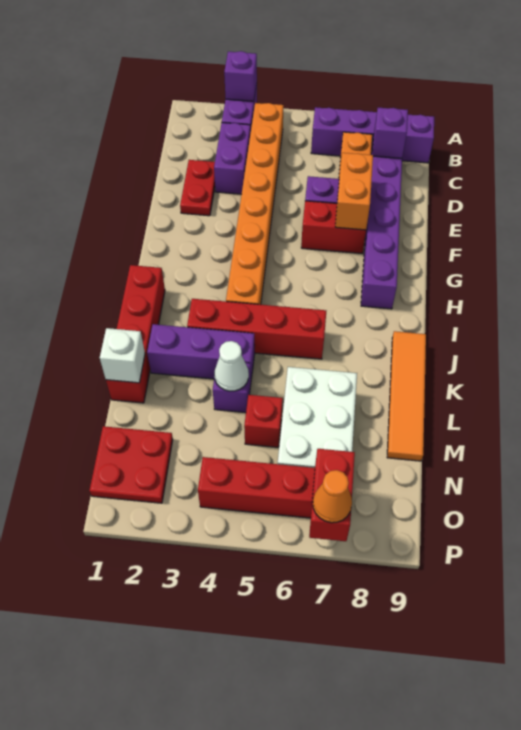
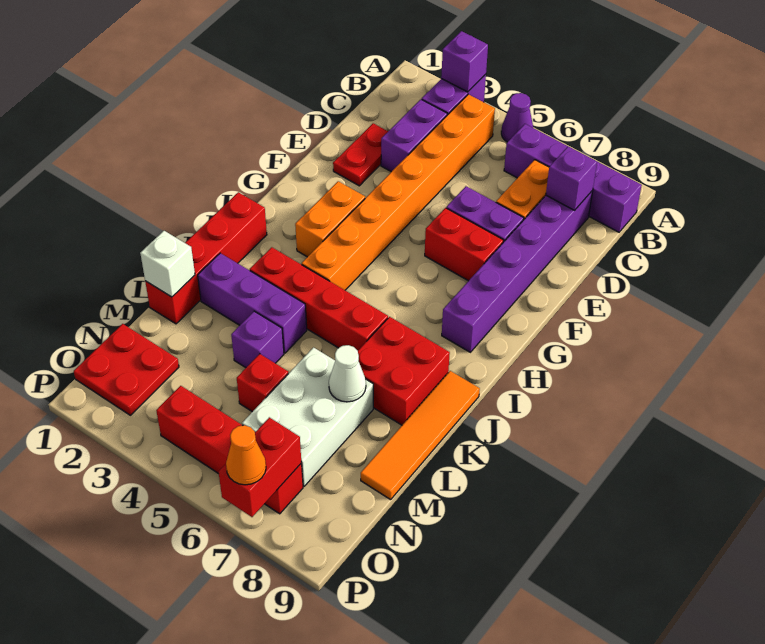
none -> purple cone A5 level 1
orange brick E7:F7 level 2 -> orange brick G3:H3 level 1
none -> red brick J7:K8 level 1
white cone L4 level 2 -> white cone L7 level 2

